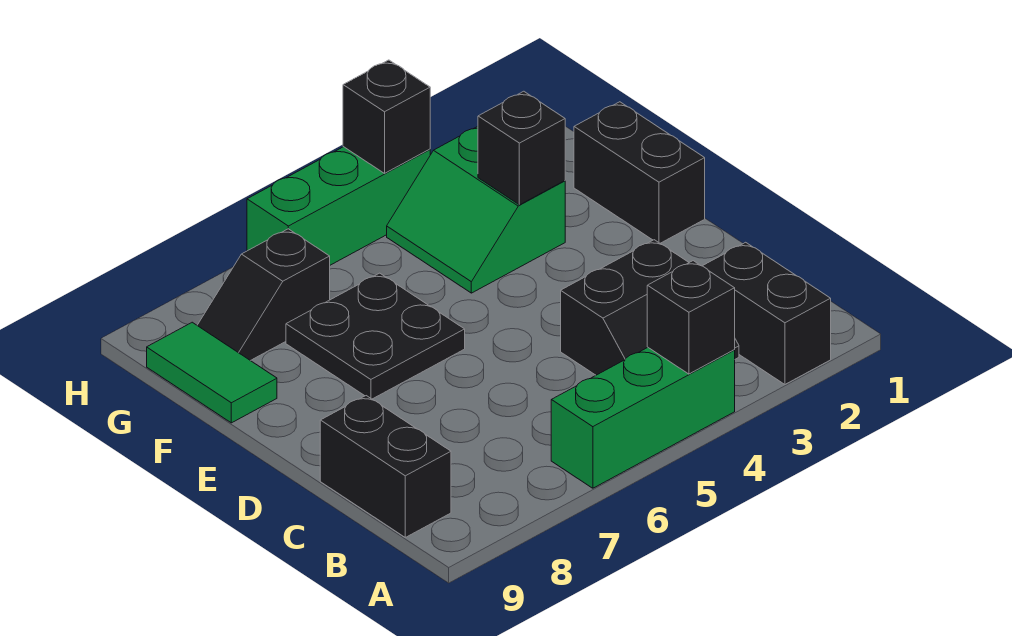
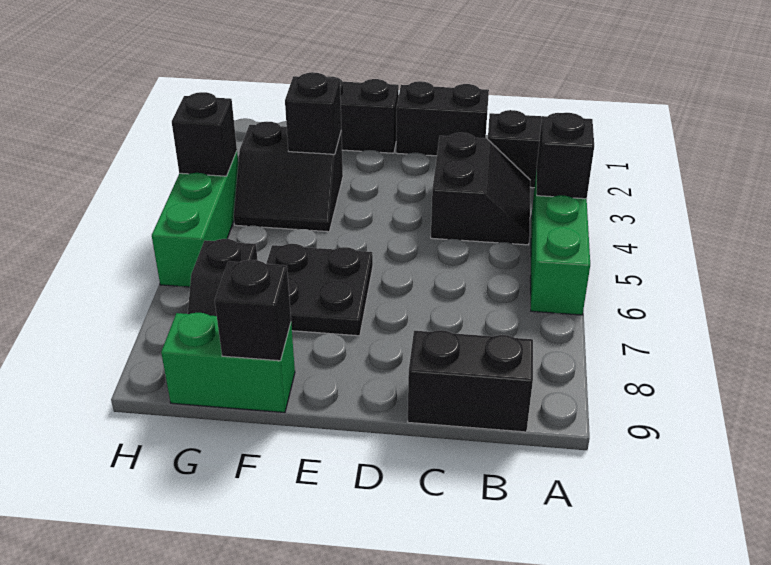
none -> black brick C1:D1 level 1
green slope F3:G4 level 1 top 3 -> black slope F3:G4 level 1 top 3
green tile F9:G9 level 1 -> green brick F9:G9 level 1
none -> black brick F9 level 2

